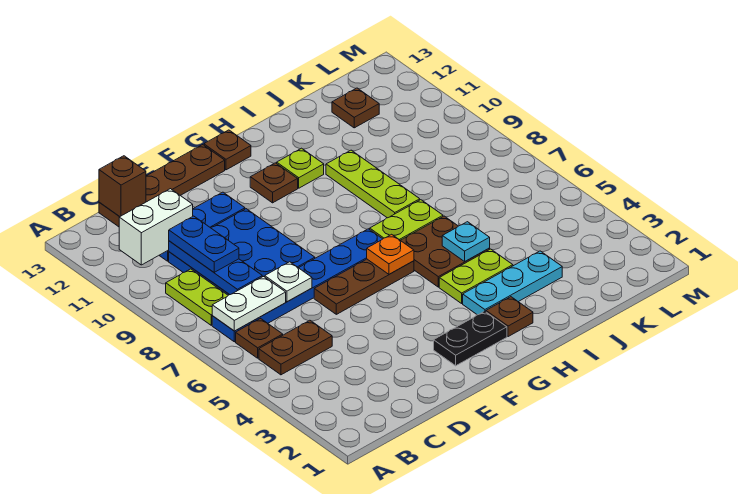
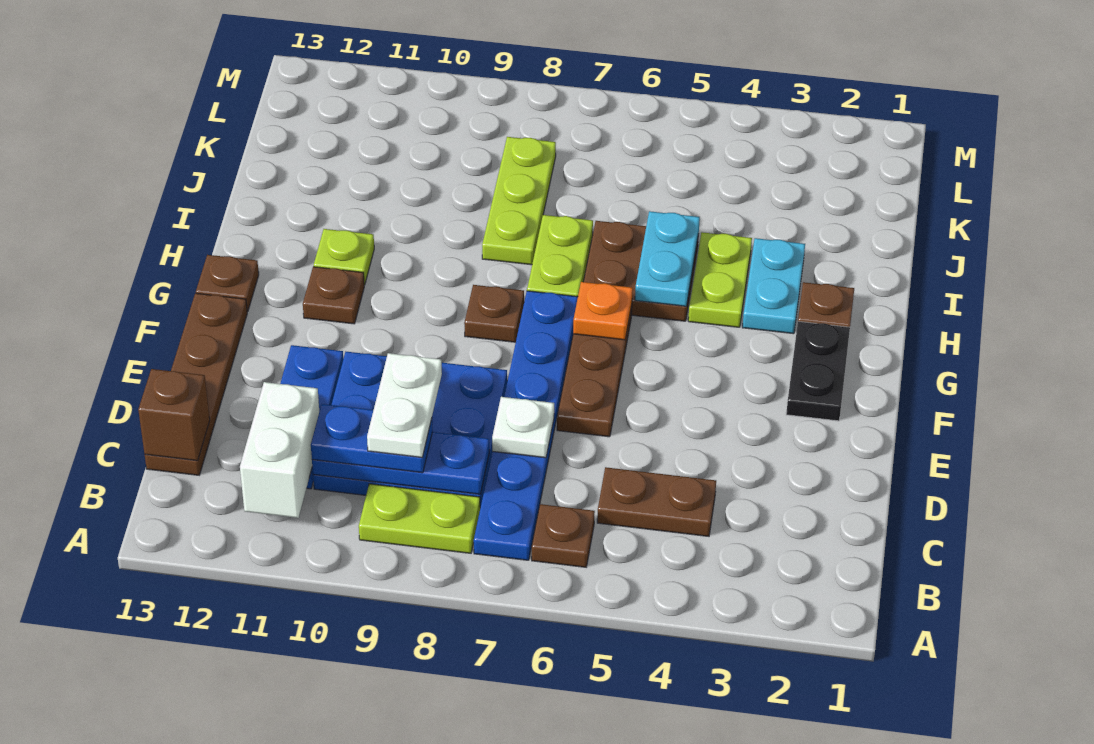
brown plate B5:C5 level 1 -> brown plate C4:C5 level 1
white plate B7:C7 level 2 -> white plate C9:D9 level 4
cyan plate H3:J3 level 1 -> cyan plate H3:I3 level 1
cyan plate I5 level 2 -> cyan plate H5:I5 level 2
lime plate I8:I10 level 1 -> lime plate I8:K8 level 1
brown plate K12 level 1 -> brown plate G8 level 1

